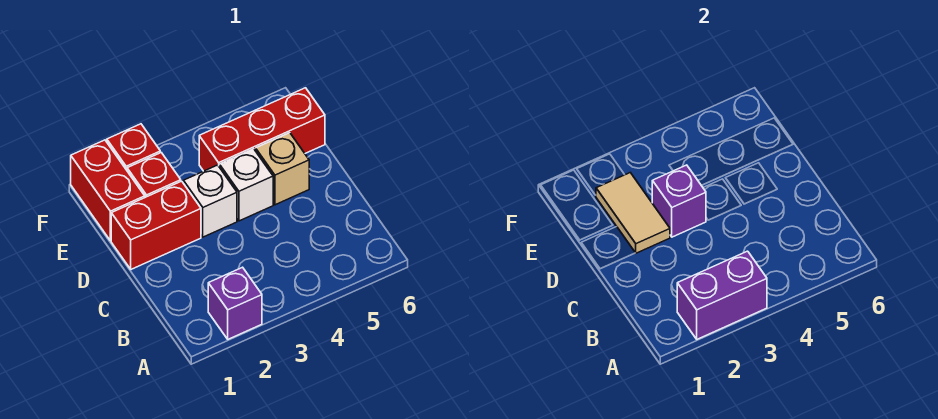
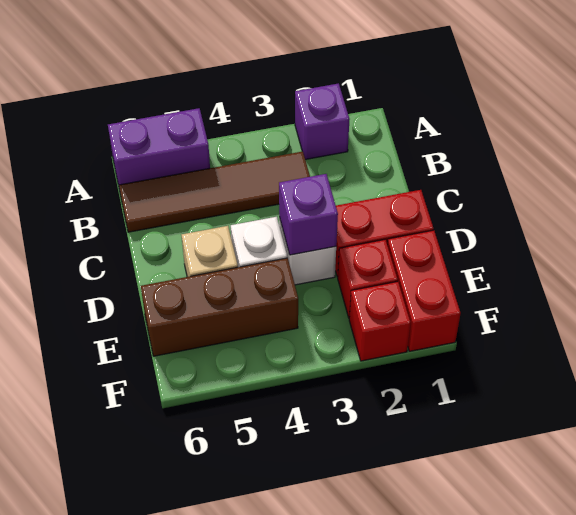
purple brick A2:A3 level 2 -> purple brick A5:A6 level 1
none -> brown tile B3:B6 level 1
tan tile D2:E2 level 2 -> none
red brick E4:E6 level 1 -> brown brick E4:E6 level 1

